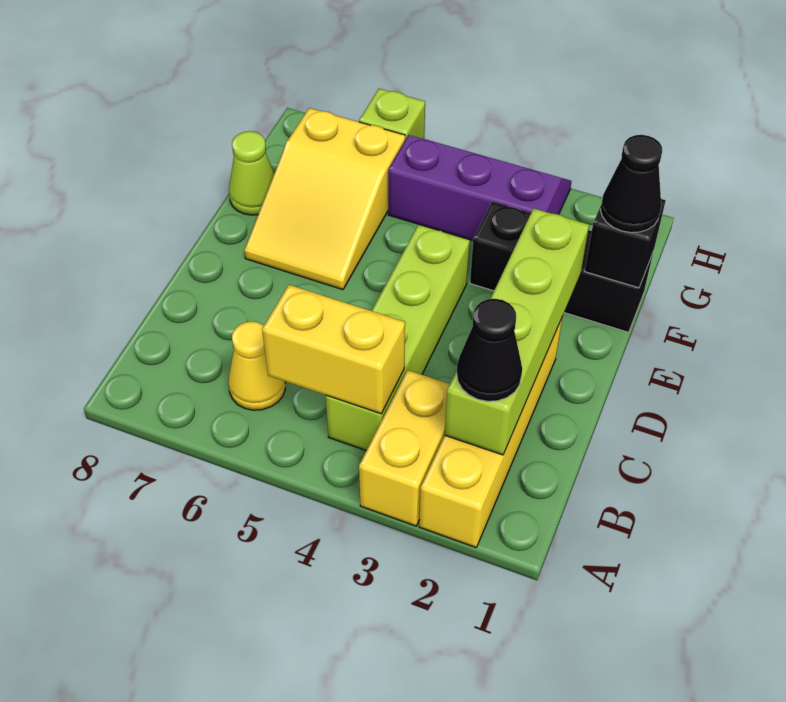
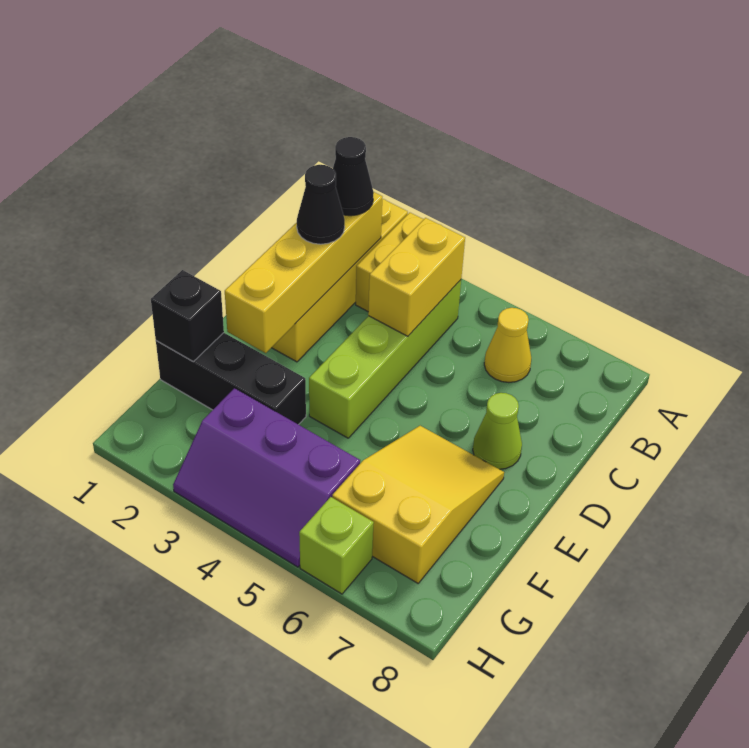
lime brick B2:E2 level 2 -> yellow brick B2:E2 level 2
yellow brick B4:B5 level 2 -> yellow brick B4:C4 level 2
black cone F1 level 3 -> black cone C2 level 3
lime cone F8 level 1 -> lime cone D7 level 1

